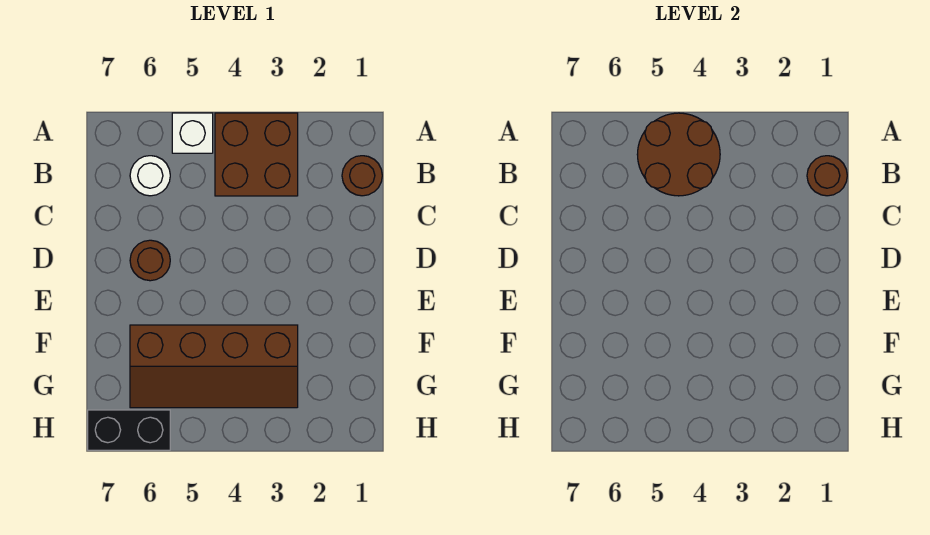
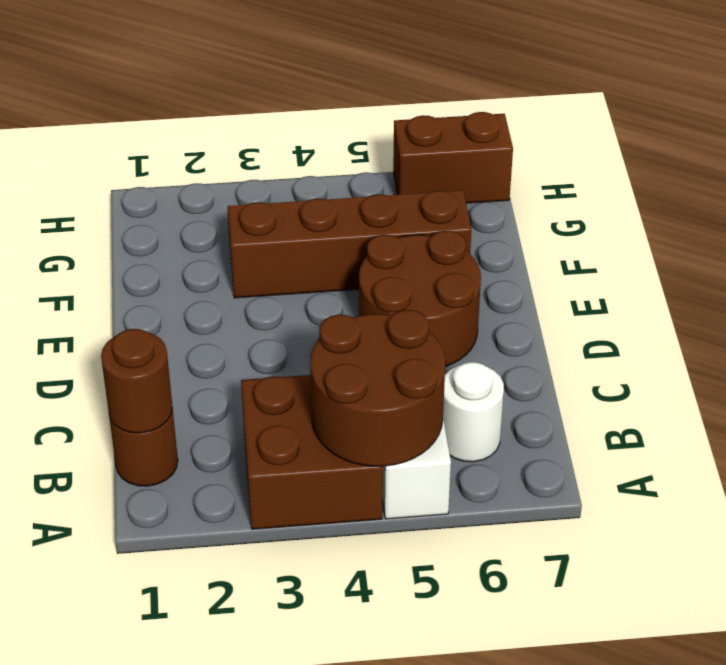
brown round brick D6 level 1 -> brown round brick D5:E6 level 1
black brick H6:H7 level 1 -> brown brick H6:H7 level 1

